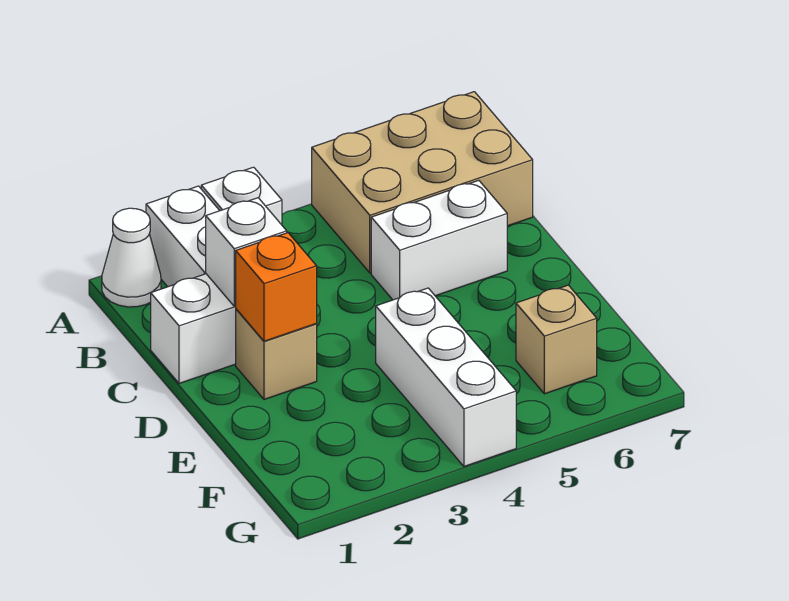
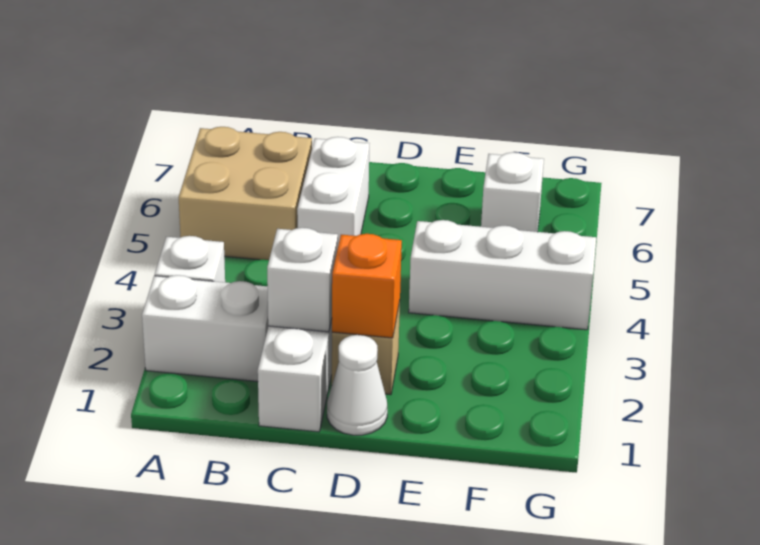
white cone A1 level 1 -> white cone D1 level 1
tan brick A5:B7 level 1 -> tan brick A5:B6 level 1
tan brick F6 level 1 -> white brick F6 level 1

